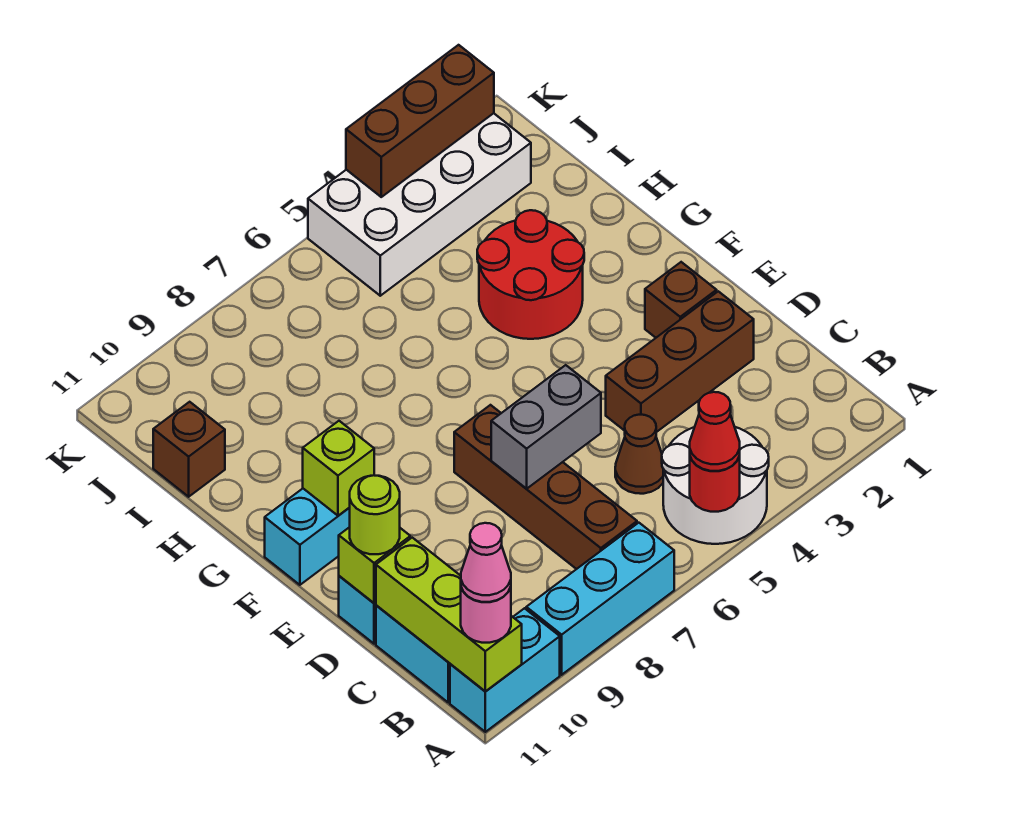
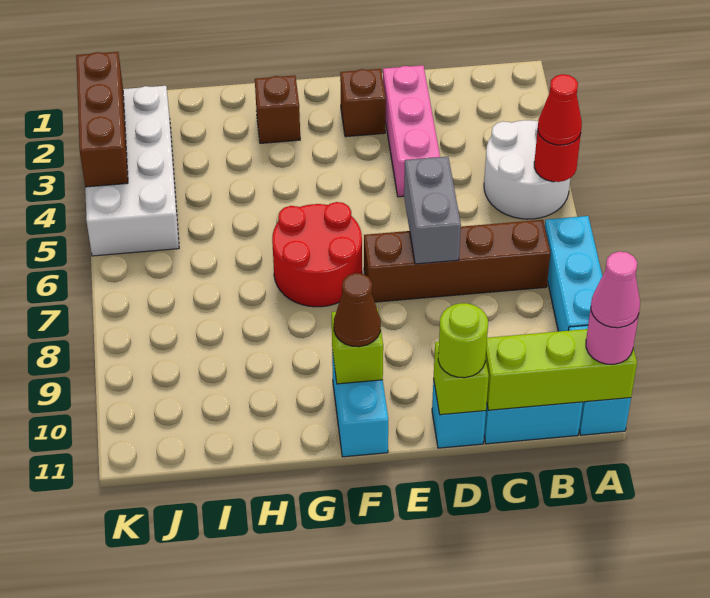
brown cone C5 level 1 -> brown cone F10 level 3
brown brick D2:D4 level 1 -> pink brick D2:D4 level 1
red round brick G3:H4 level 1 -> red round brick F6:G7 level 1
brown brick I11 level 1 -> brown brick G2 level 1

